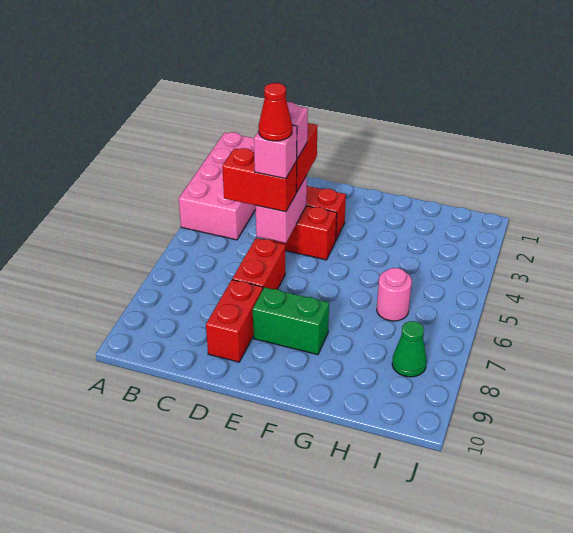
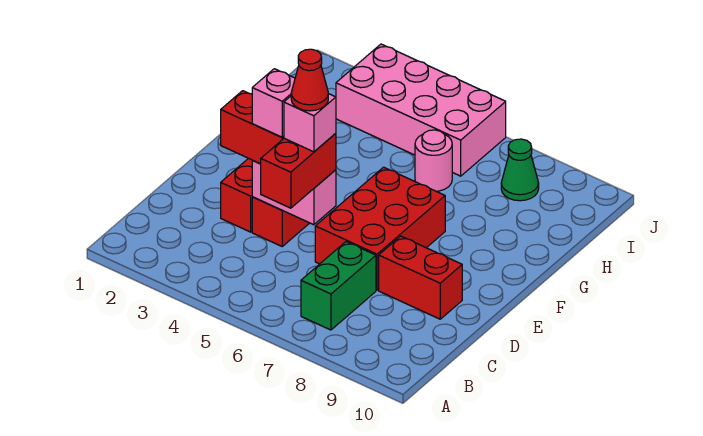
pink brick A1:B4 level 1 -> pink brick I3:J6 level 1
red brick D6:D7 level 1 -> red brick D6:F7 level 1
green brick E8:F8 level 1 -> green brick B7:C7 level 1

